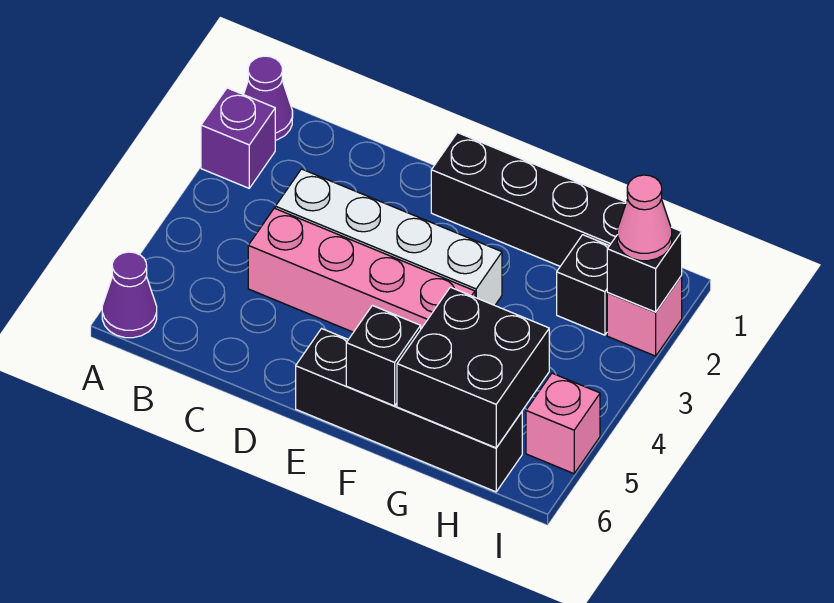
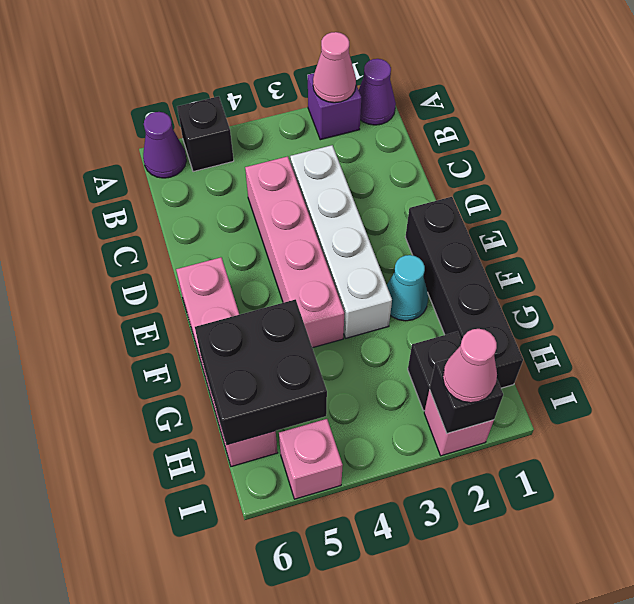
none -> pink cone A2 level 2
black brick E6:H6 level 1 -> pink brick E6:H6 level 1
none -> cyan cone F2 level 1
black brick F6 level 2 -> black brick A5 level 1

